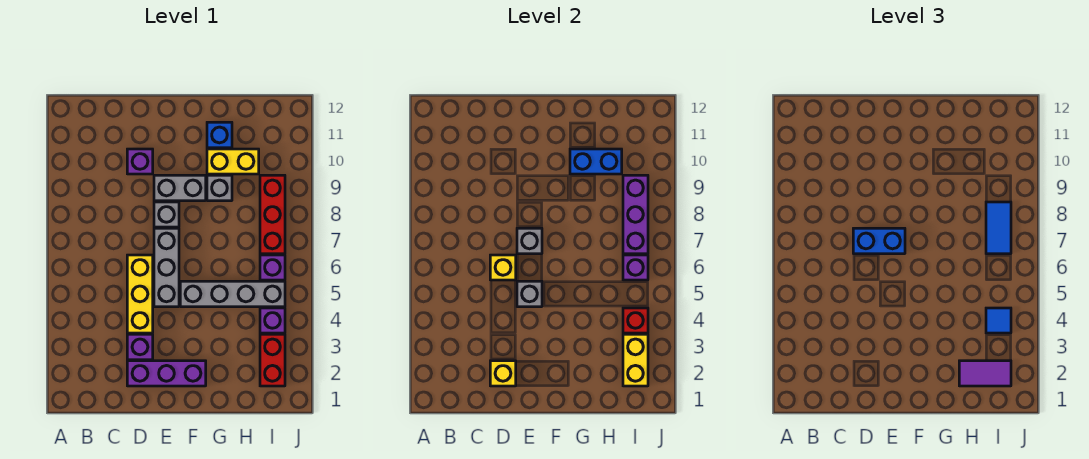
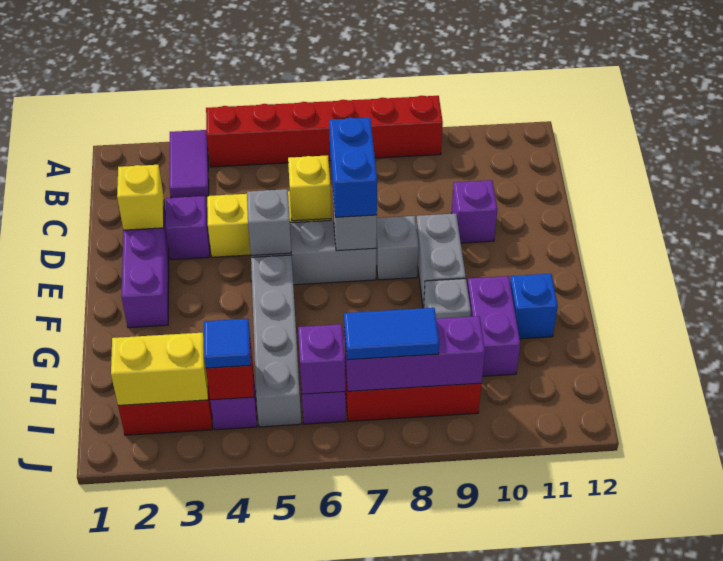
none -> red brick A4:A9 level 1
yellow brick G10:H10 level 1 -> purple brick G10:H10 level 1
blue brick G10:H10 level 2 -> none
purple tile H2:I2 level 3 -> purple tile A3:B3 level 1

